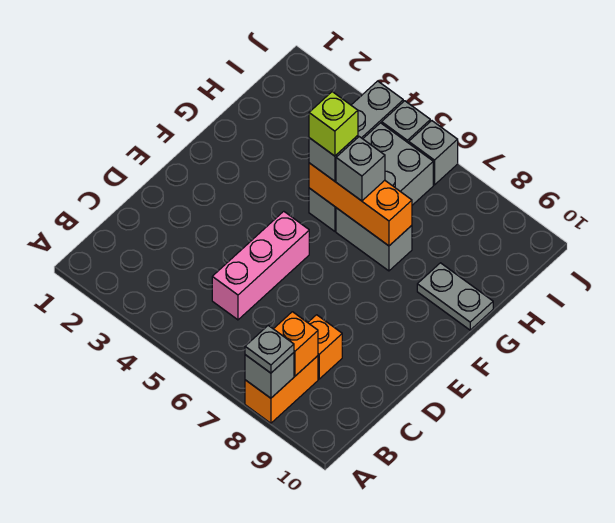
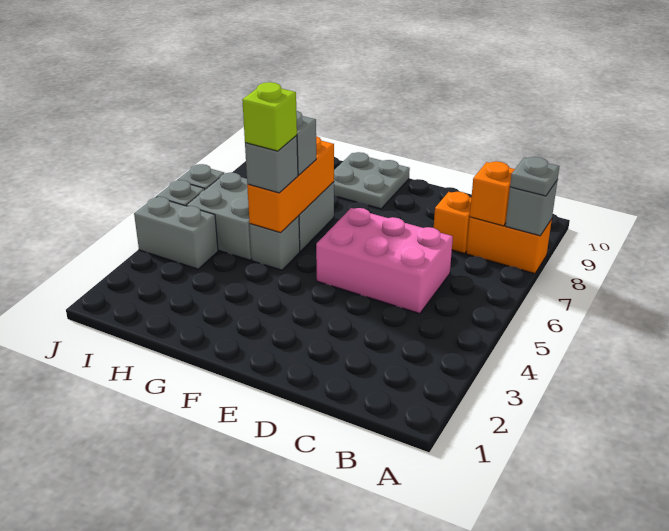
pink brick C5:E5 level 1 -> pink brick C5:E6 level 1
grey plate G9:G10 level 1 -> grey plate F9:G10 level 1

